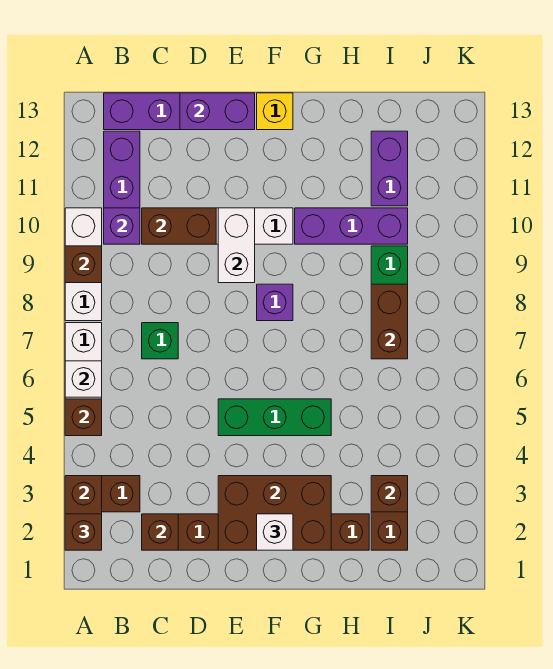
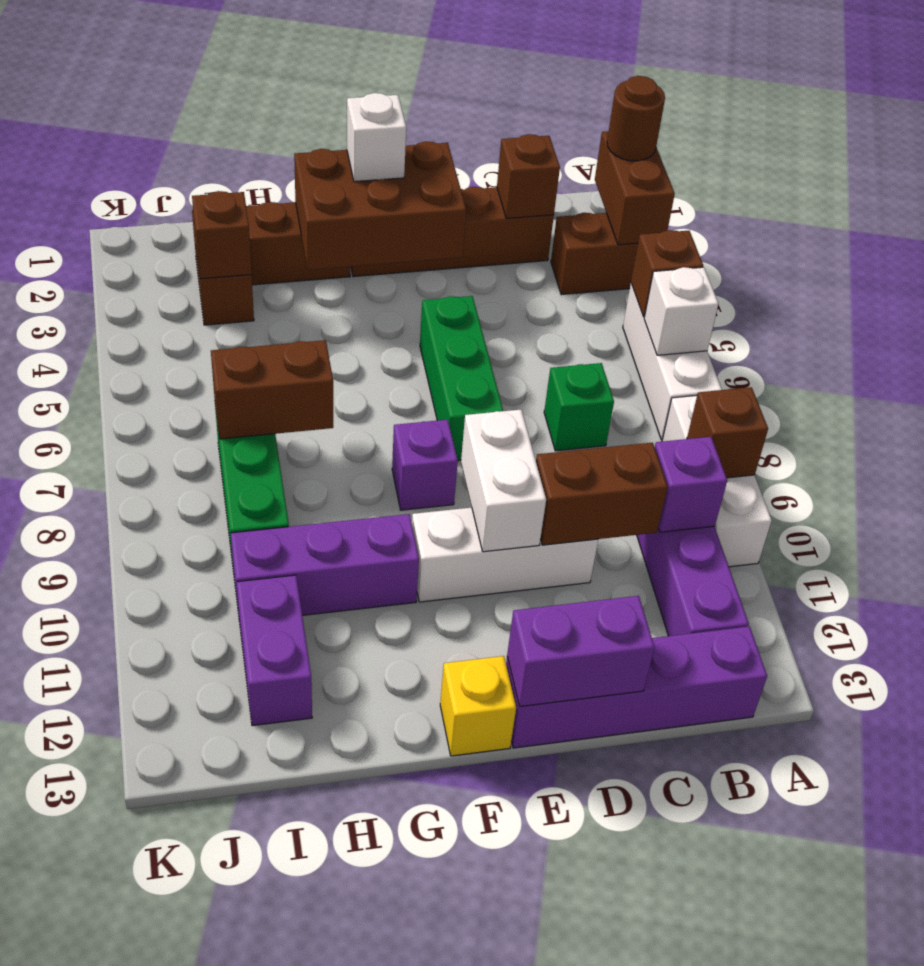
brown brick A2 level 3 -> brown round brick A2 level 3
green brick E5:G5 level 1 -> green brick E5:E7 level 1
brown brick I7:I8 level 2 -> brown brick H7:I7 level 2

